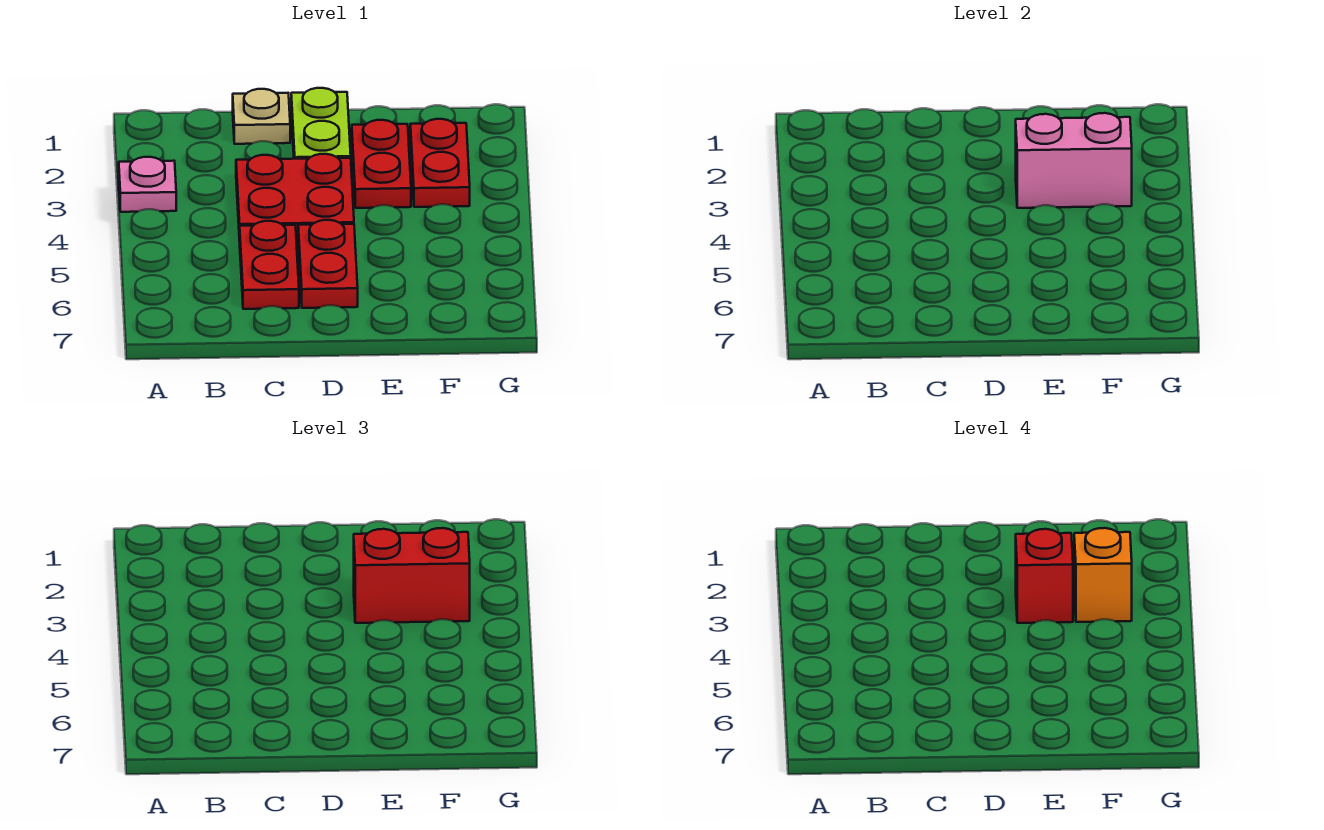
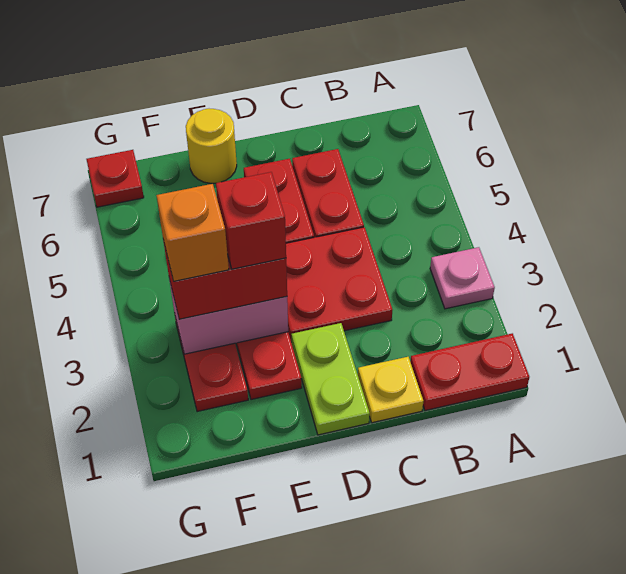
none -> red plate A1:B1 level 1
tan plate C1 level 1 -> yellow plate C1 level 1
none -> yellow round brick E7 level 1
none -> red plate G7 level 1

